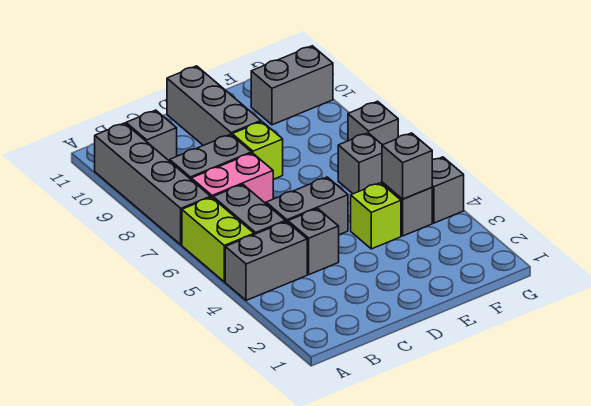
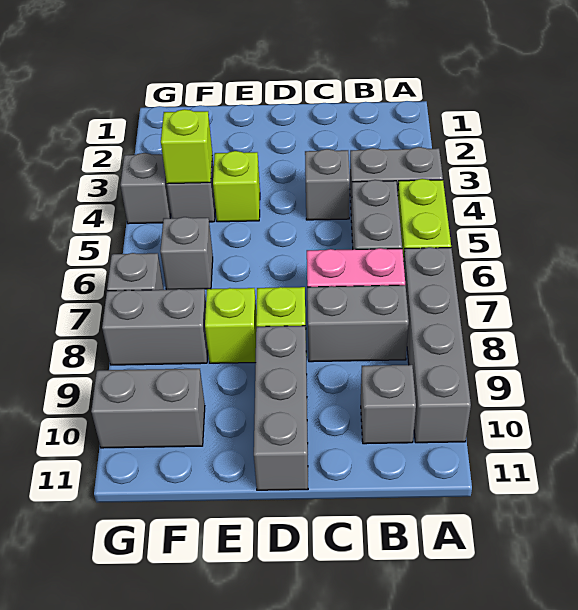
grey brick C5:D5 level 1 -> grey brick F8:G8 level 1
none -> lime brick E8 level 1
grey brick F4 level 2 -> lime brick F4 level 2

